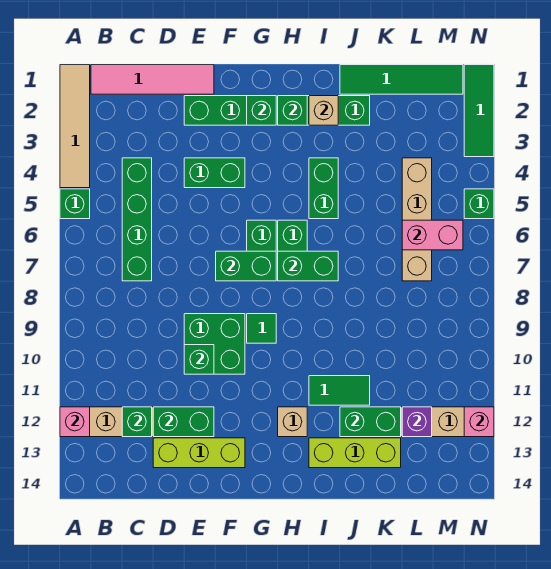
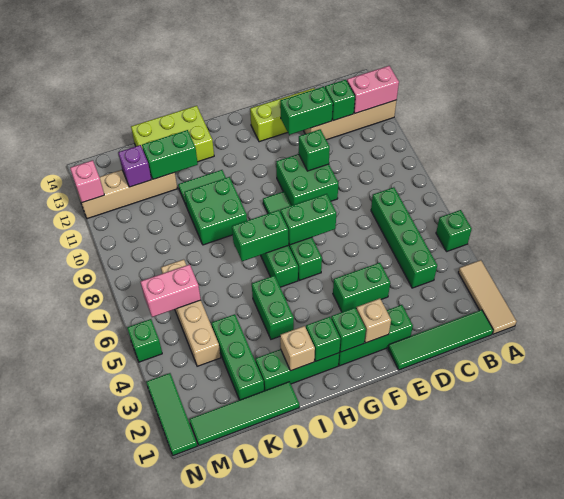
tan tile A1:A4 level 1 -> tan tile A1:A3 level 1
pink brick A12 level 2 -> pink brick A12:B12 level 2
pink tile B1:E1 level 1 -> green tile B1:E1 level 1
tan brick H12 level 1 -> tan brick F2 level 2
none -> green brick I9:J10 level 1
lime brick I13:K13 level 1 -> lime brick I13:K14 level 1
none -> green brick K2:K4 level 1

